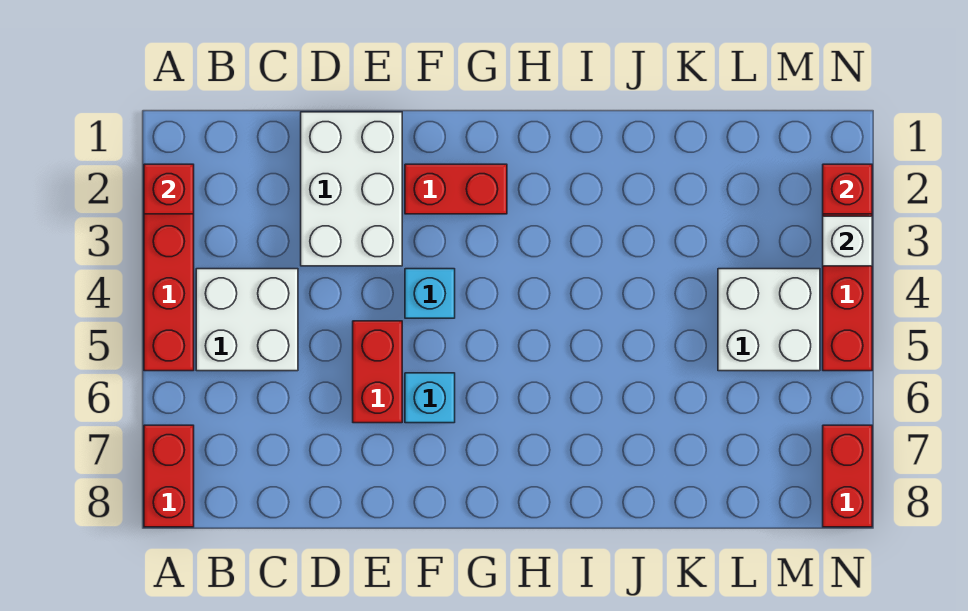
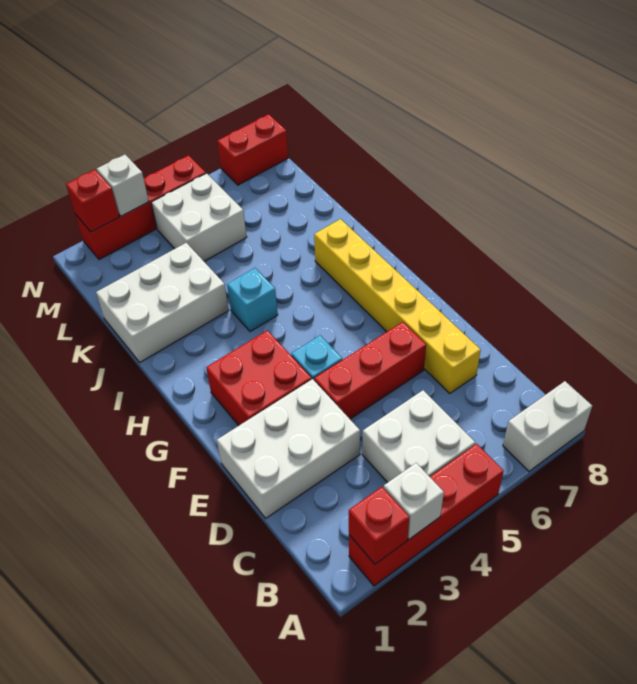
none -> white brick A3 level 2
red brick A7:A8 level 1 -> white brick A7:A8 level 1
none -> yellow brick D7:I7 level 1
red brick E5:E6 level 1 -> red brick E4:E6 level 1
red brick F2:G2 level 1 -> red brick F2:G3 level 1
cyan brick F6 level 1 -> cyan brick I4 level 1
none -> white brick J1:K3 level 1

